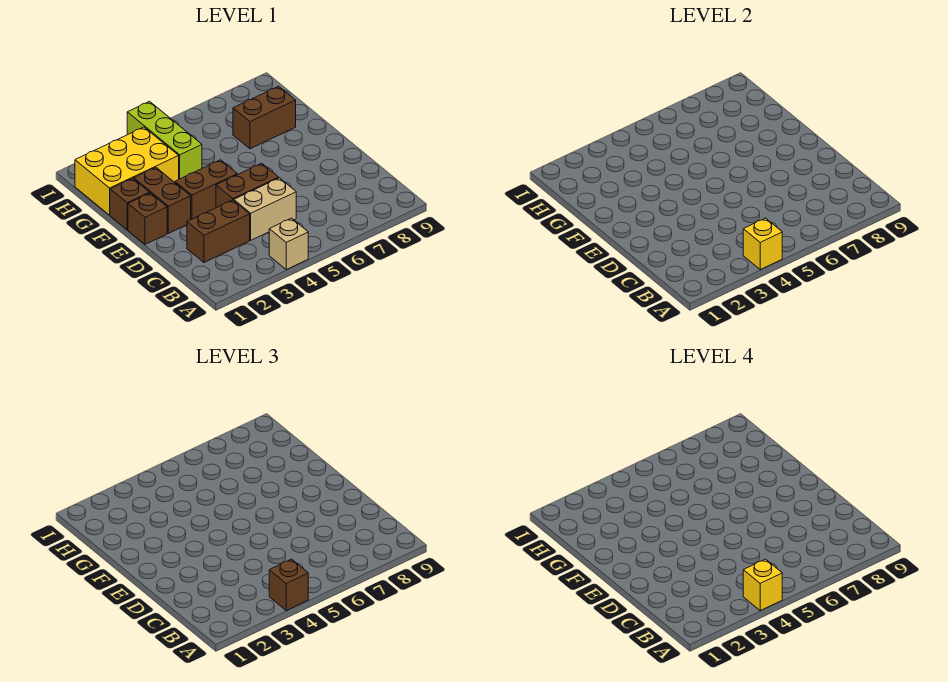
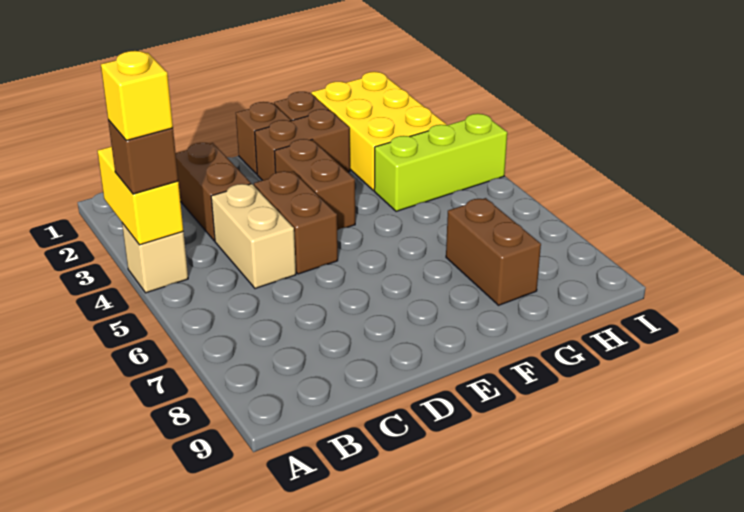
yellow brick A4 level 2 -> yellow brick A3:A4 level 2

